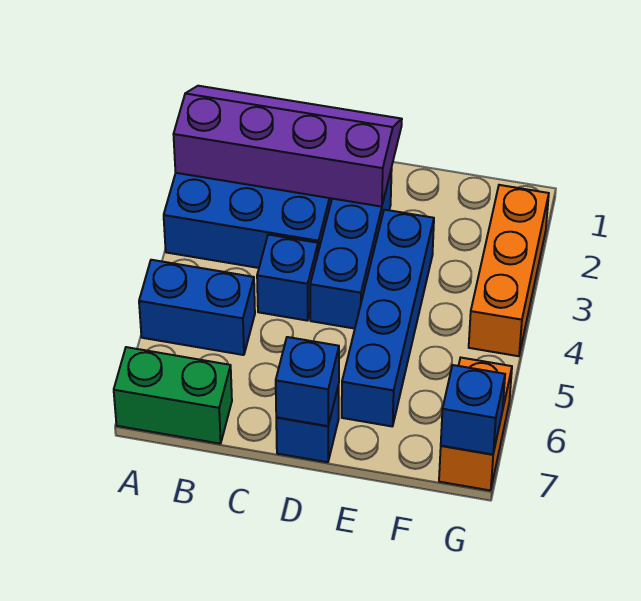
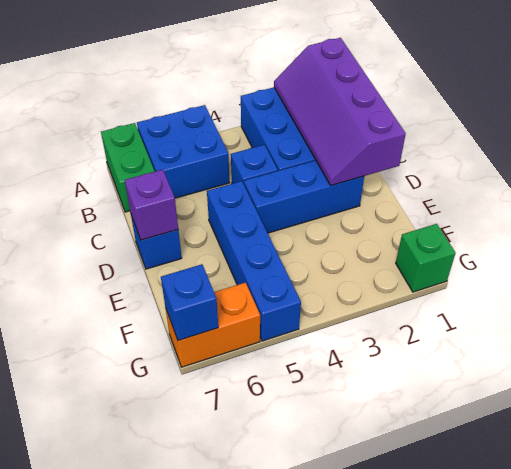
purple slope A1:D2 level 2 top 2 -> purple slope A1:D2 level 2 top 1
blue brick A5:B5 level 1 -> blue brick A5:B6 level 1
blue brick D7 level 2 -> purple brick D7 level 2
blue brick E3:E6 level 1 -> blue brick D5:G5 level 1
none -> green brick G1 level 1
orange brick G2:G4 level 1 -> none

